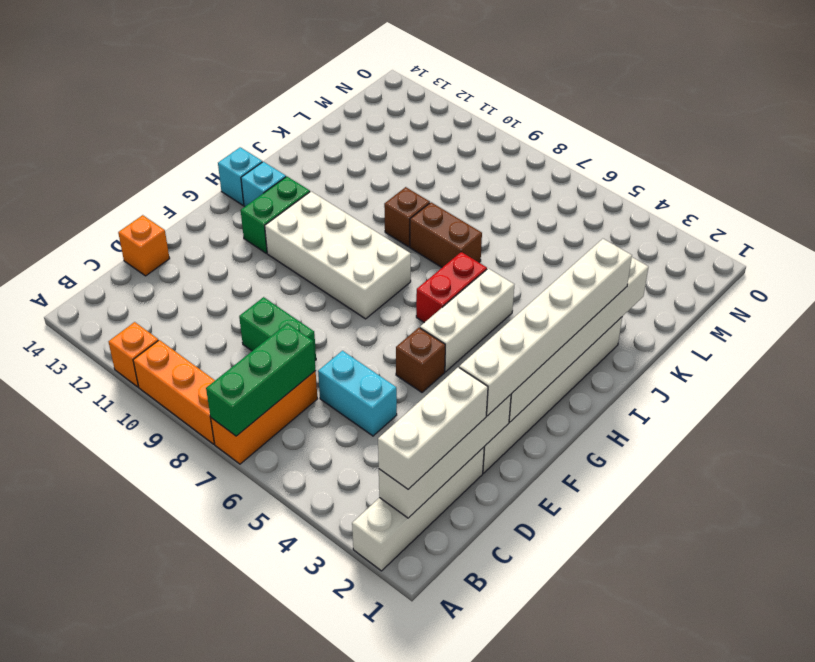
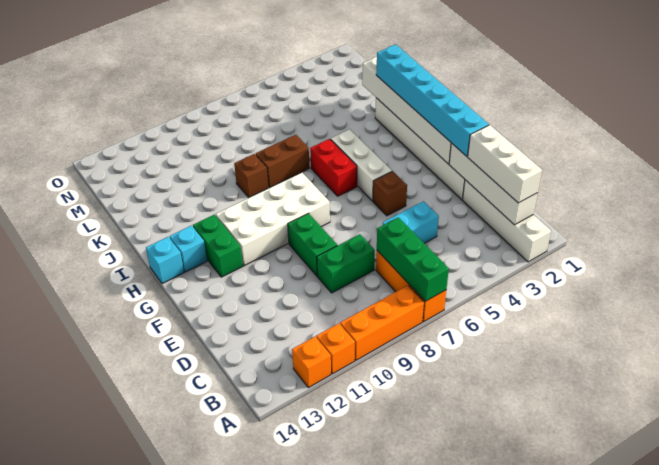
orange brick D14 level 1 -> orange brick A12 level 1
white brick E2:J2 level 3 -> cyan brick E2:J2 level 3
none -> green brick E9:F9 level 1

